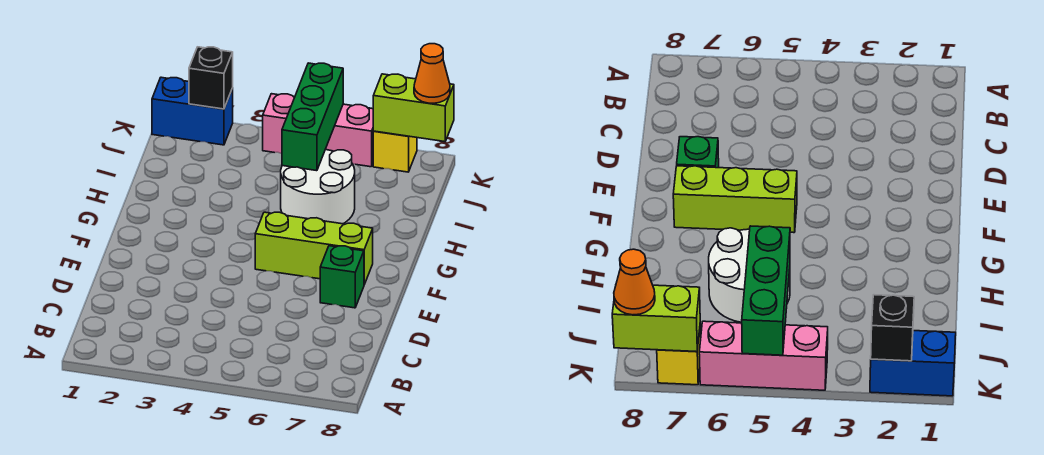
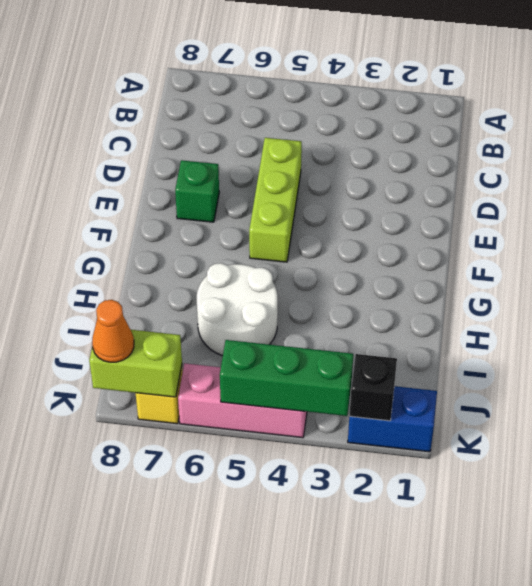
lime brick F5:F7 level 1 -> lime brick D5:F5 level 1
green brick I5:K5 level 2 -> green brick K3:K5 level 2

